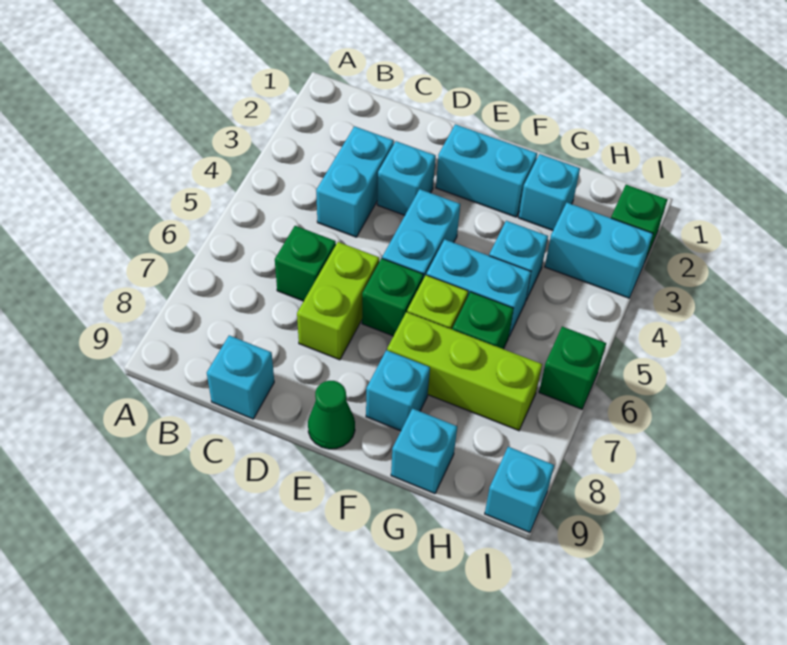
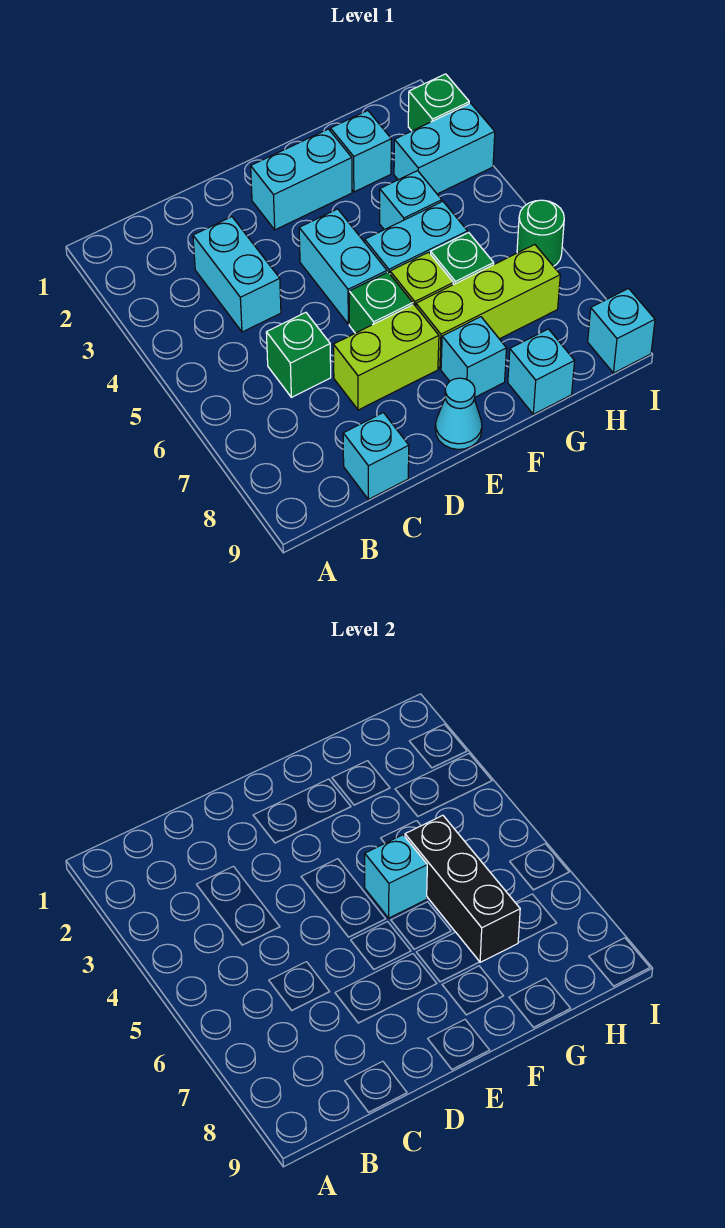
cyan brick D3 level 1 -> cyan brick F5 level 2
lime brick D6:D7 level 1 -> lime brick D7:E7 level 1
green cone E9 level 1 -> cyan cone E9 level 1
none -> black brick G5:G7 level 2
green brick I6 level 1 -> green round brick I6 level 1

